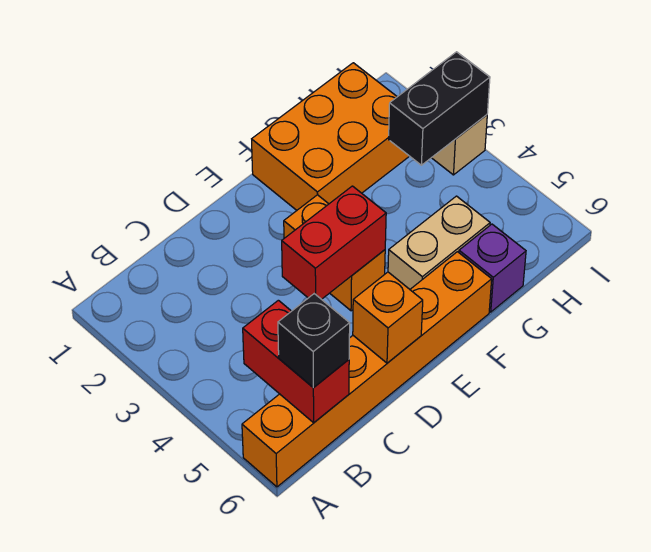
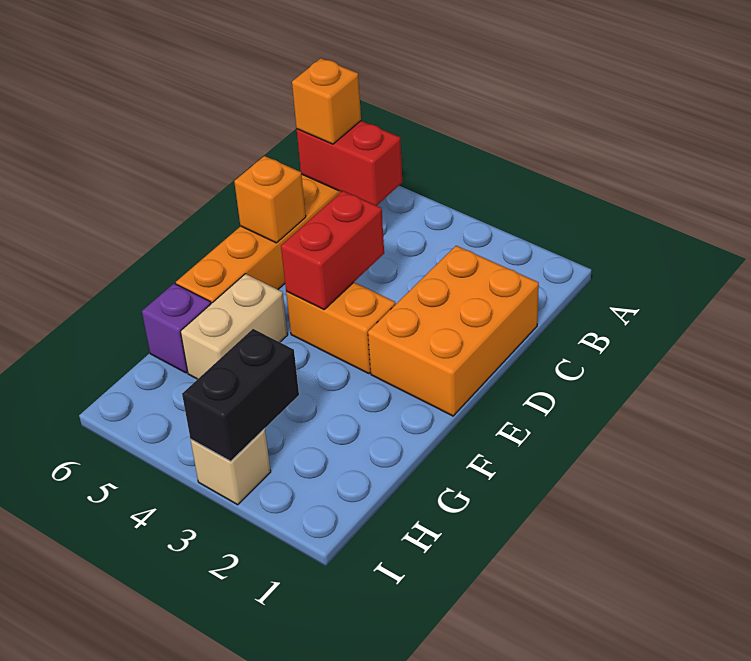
black brick B6 level 3 -> orange brick B6 level 3
orange brick F1:H2 level 1 -> orange brick C1:E2 level 1

